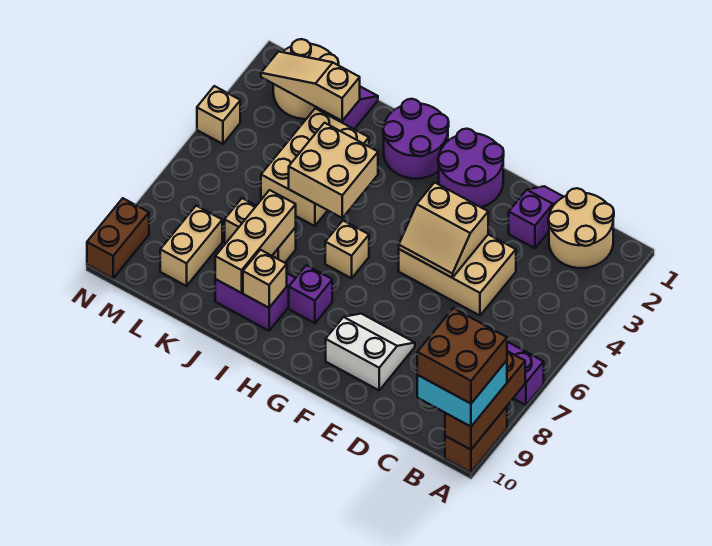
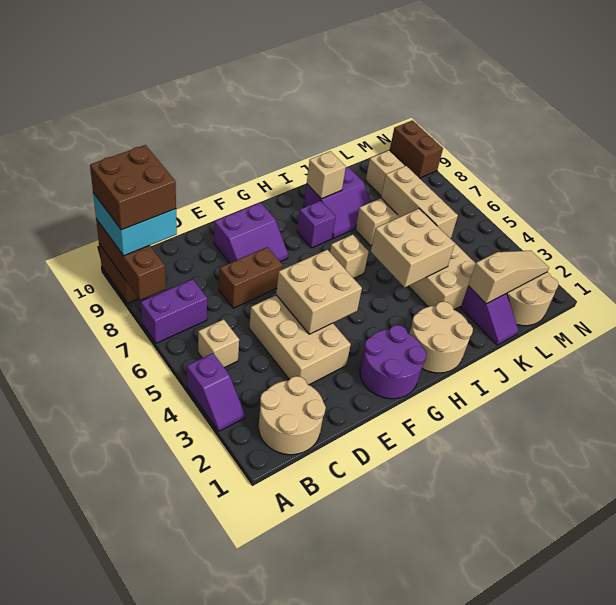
purple slope D1:D2 level 1 top 2 -> purple slope A3:A4 level 1 top 4
tan brick D4:F5 level 1 -> tan brick D3:E5 level 1
none -> brown brick D7:E7 level 1
tan slope E4:F5 level 2 top 4 -> tan brick E4:F5 level 2
white slope E8:F9 level 1 top 9 -> purple slope E8:F9 level 1 top 9
purple round brick H1:I2 level 1 -> tan round brick H1:I2 level 1
tan brick J7:J9 level 2 -> tan brick K5:K7 level 2
tan brick N4 level 1 -> tan brick B5 level 1

